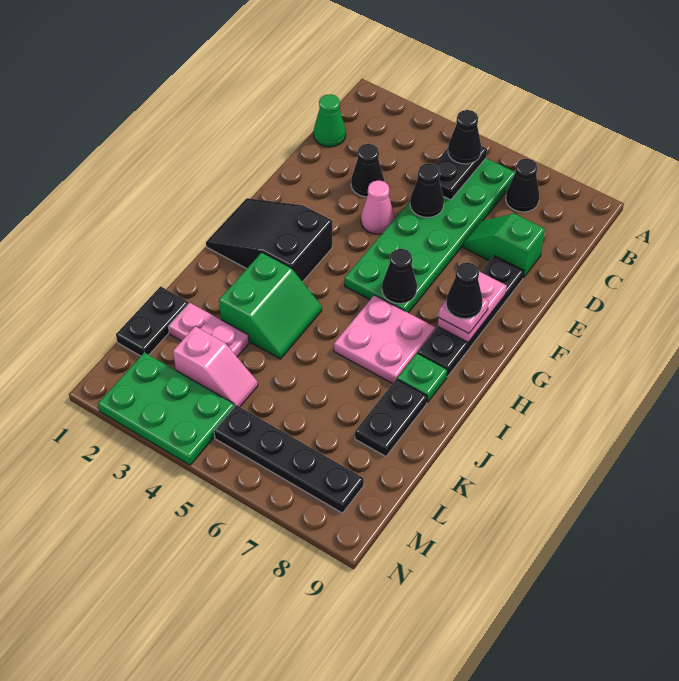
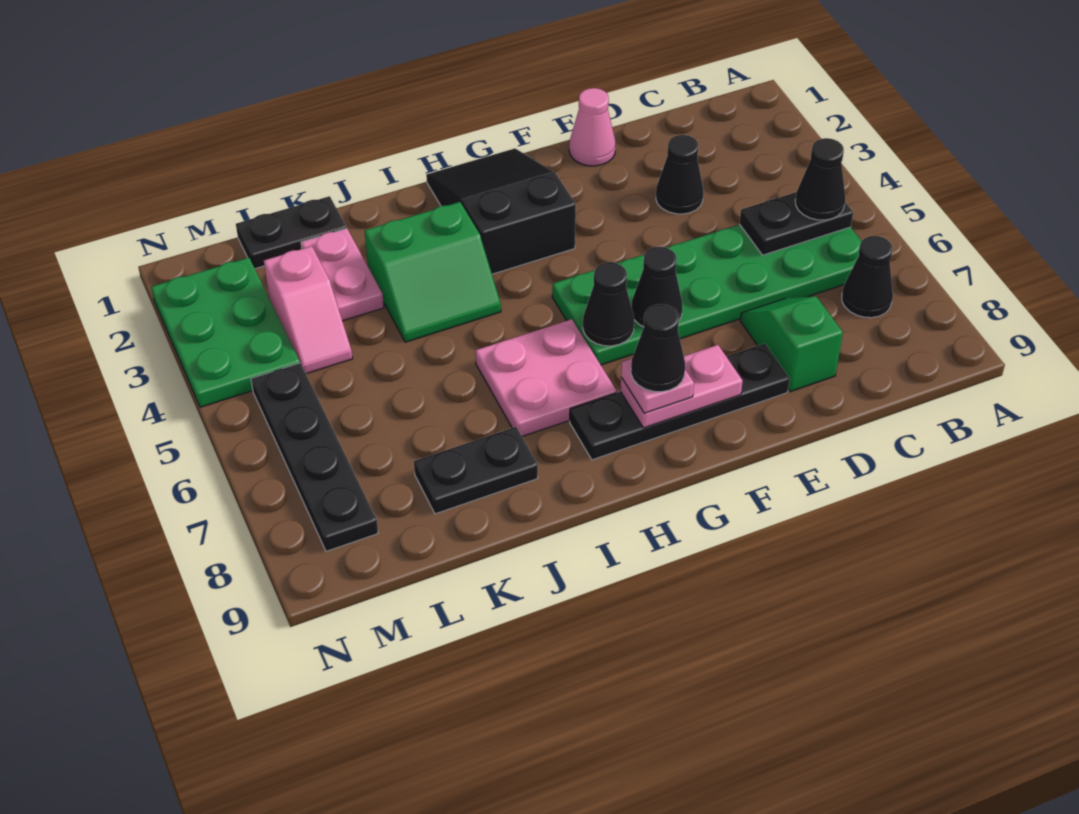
green cone C1 level 1 -> none
black cone D5 level 2 -> black cone F6 level 2
pink cone E4 level 1 -> pink cone E1 level 1
green plate I8 level 1 -> none

